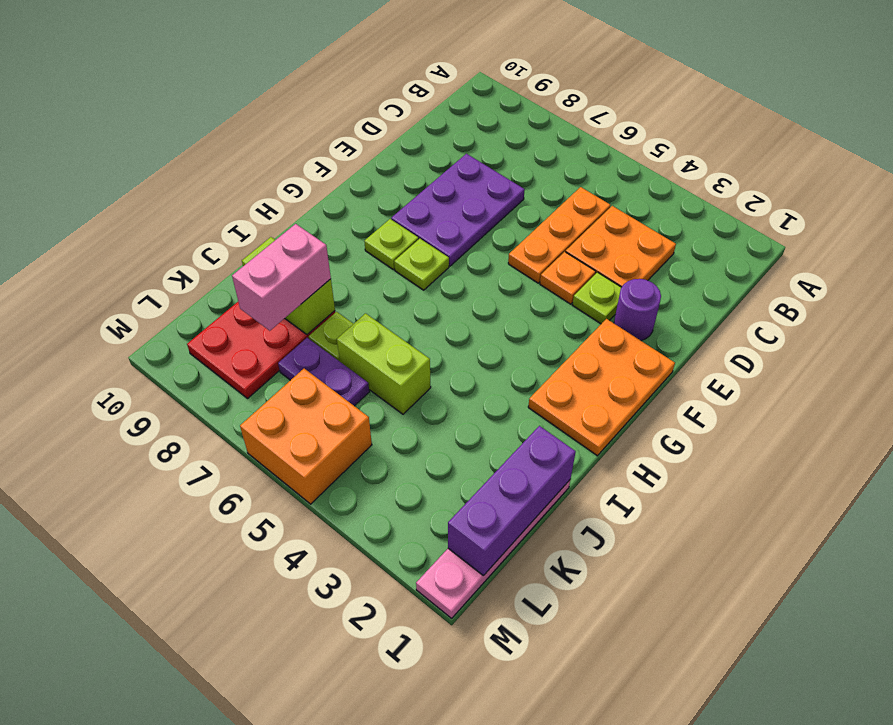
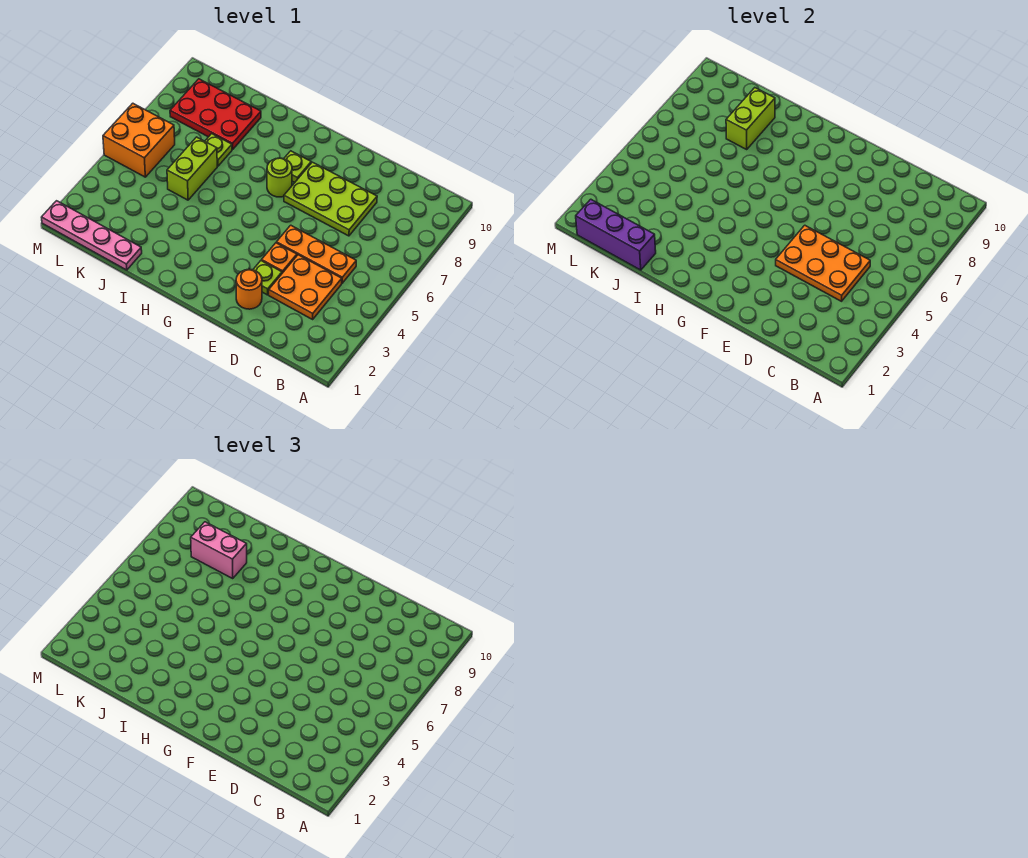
purple plate D7:F8 level 1 -> lime plate D7:F8 level 1
purple round brick E2 level 1 -> orange round brick E2 level 1
orange plate F1:H2 level 1 -> orange plate C4:E5 level 2
lime plate G7 level 1 -> lime round brick G7 level 1
purple plate K6:K7 level 1 -> none

